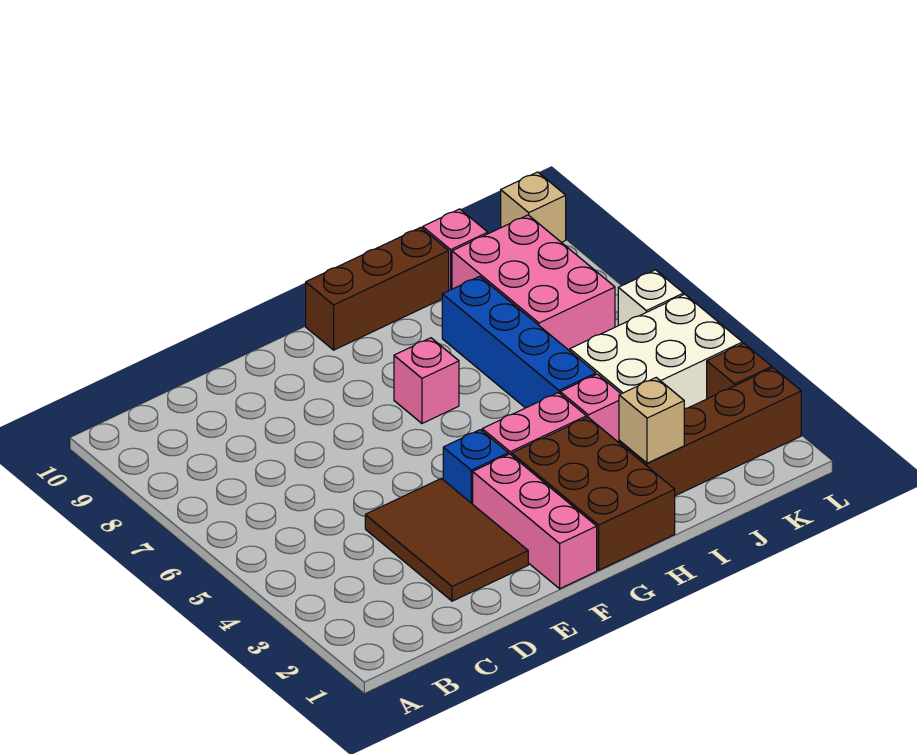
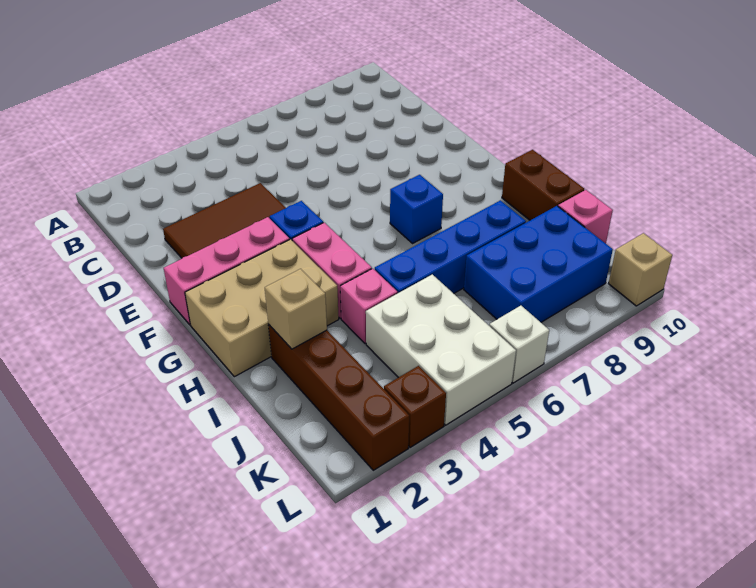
brown brick G1:H3 level 1 -> tan brick G1:H3 level 1
pink brick G7 level 1 -> blue brick G7 level 1
brown brick G10:I10 level 1 -> brown brick H10:I10 level 1
pink brick J7:K9 level 1 -> blue brick J7:K9 level 1

